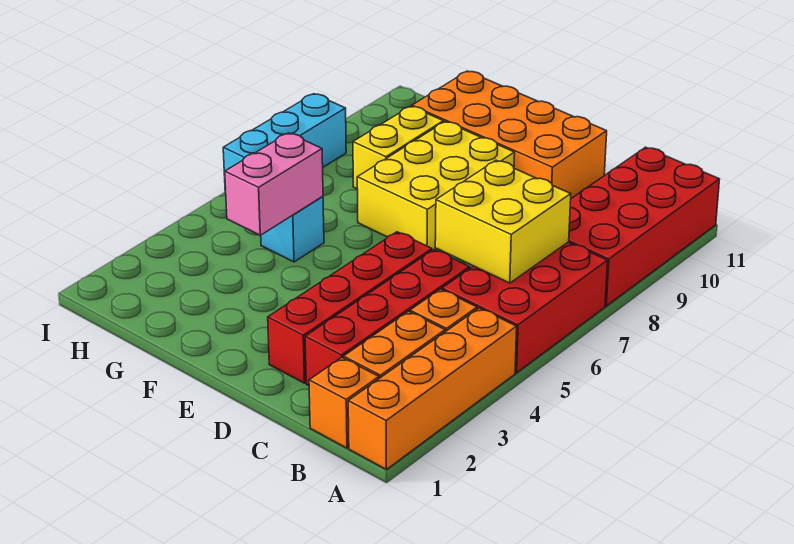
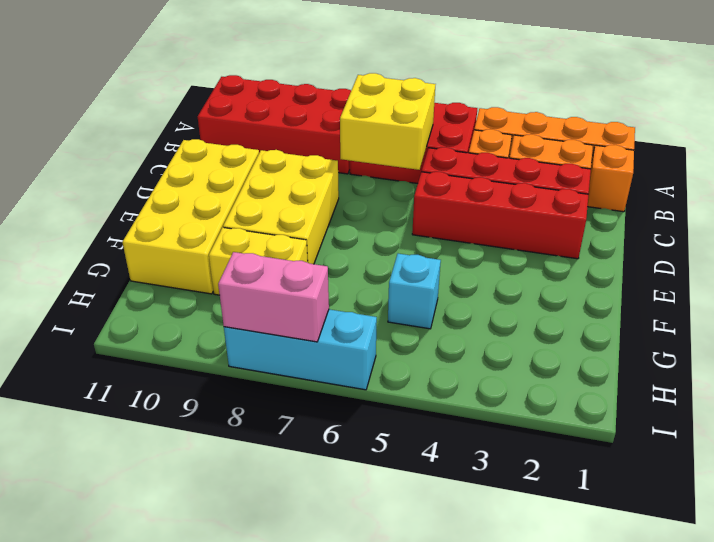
orange brick D10:G11 level 1 -> yellow brick D10:G11 level 1
yellow brick E7:F9 level 1 -> yellow brick D8:F9 level 1
pink brick G4:G5 level 2 -> pink brick I7:I8 level 2

